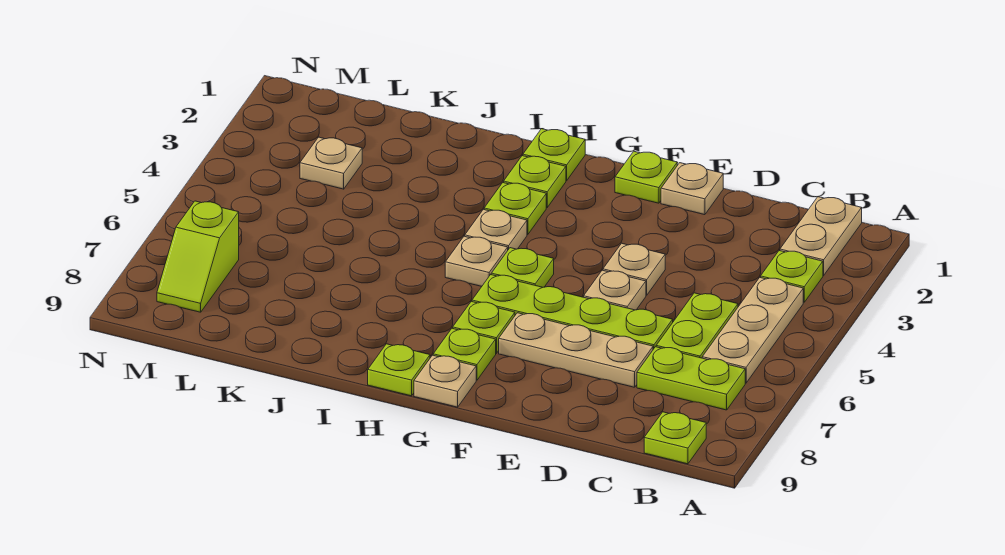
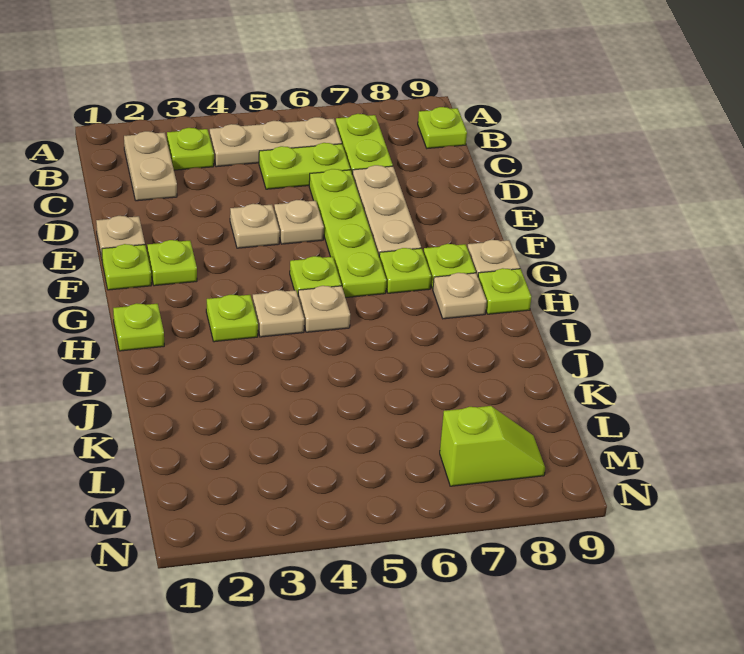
tan plate B1:B2 level 1 -> tan plate B2:C2 level 1
lime plate H2 level 1 -> lime plate F2 level 1
tan plate L3 level 1 -> tan plate H8 level 1

